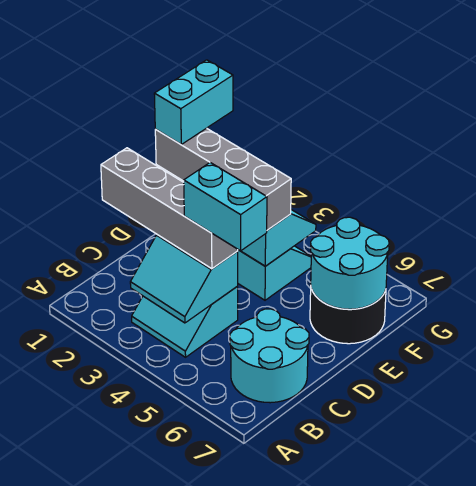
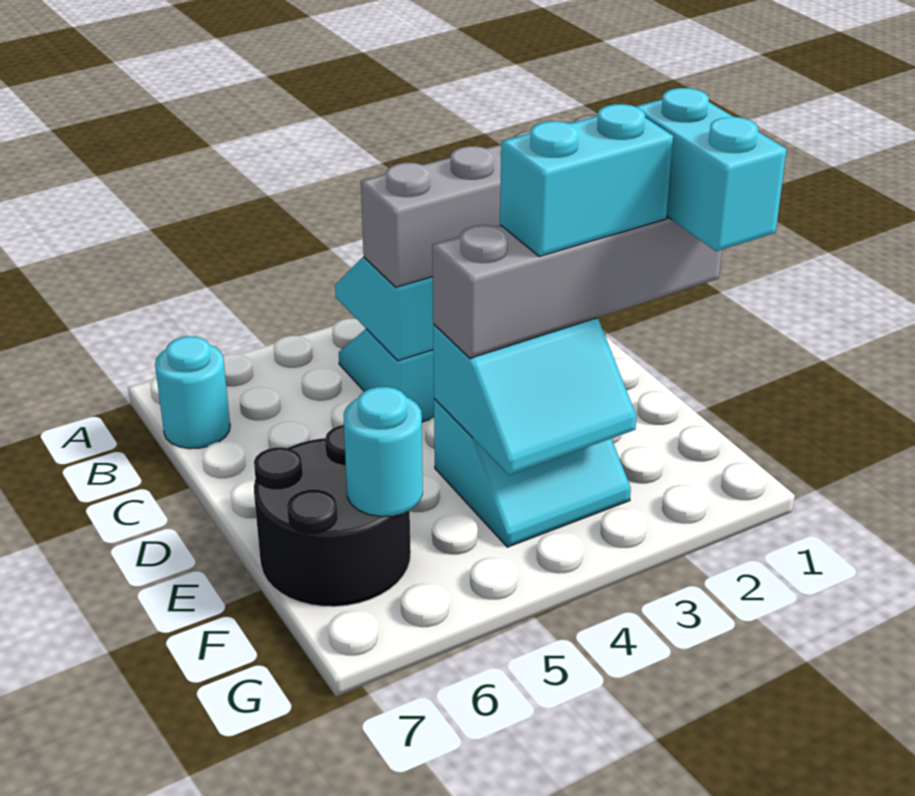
cyan round brick B6:C7 level 1 -> cyan round brick B7 level 1
cyan brick C4:C5 level 4 -> cyan brick E2:E3 level 4
cyan round brick E6:F7 level 2 -> cyan round brick F6 level 2

